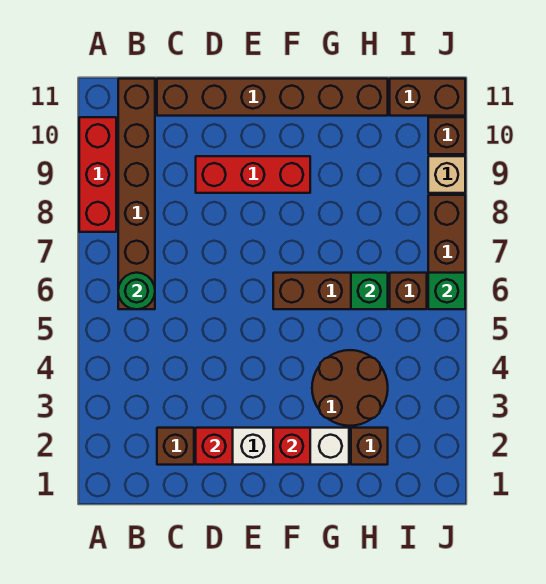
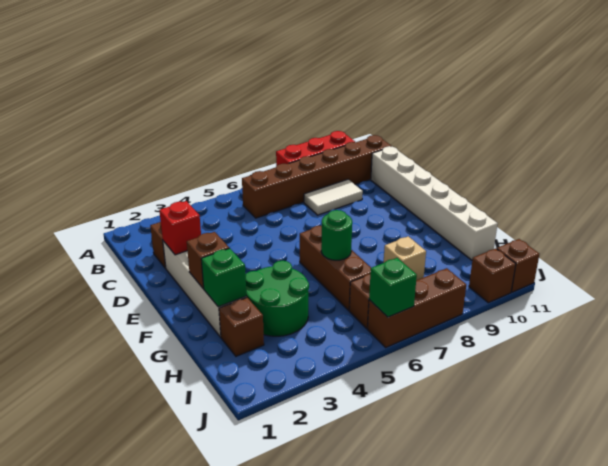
green round brick B6 level 2 -> green round brick G6 level 2
none -> white tile C8:C9 level 1
brown brick C11:H11 level 1 -> white brick C11:H11 level 1
red brick D9:F9 level 1 -> none
red brick F2 level 2 -> brown brick F2 level 2
brown round brick G3:H4 level 1 -> green round brick G3:H4 level 1
green brick H6 level 2 -> green brick G2 level 2
brown brick I11:J11 level 1 -> brown brick J11 level 1
tan brick J9 level 1 -> tan brick H8 level 1

